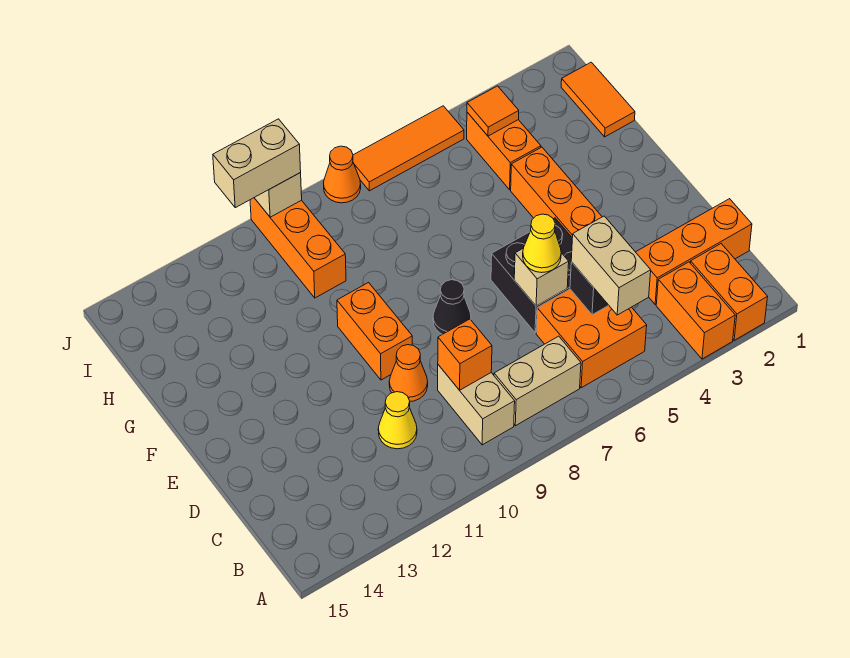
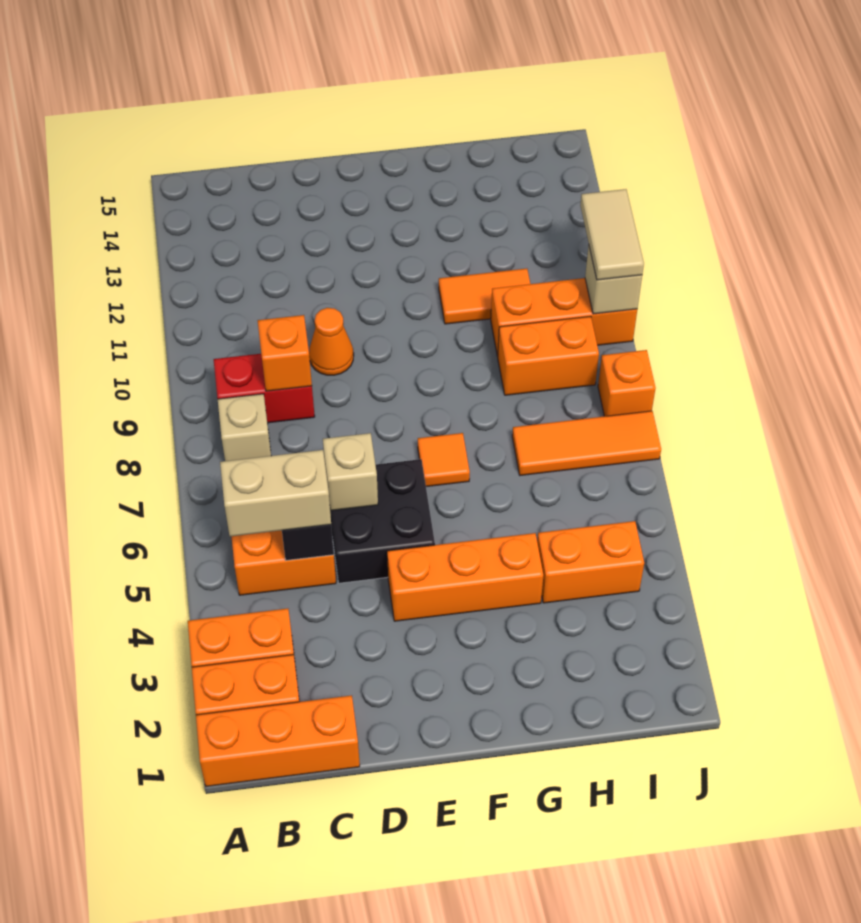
tan brick B7:B8 level 1 -> tan brick B8 level 1
tan brick B9:C9 level 1 -> red brick B9:C9 level 1
orange brick C1:C3 level 1 -> orange brick A1:C1 level 1
yellow cone C11 level 1 -> none
yellow cone D6 level 3 -> none
black cone E8 level 1 -> none
orange brick E10:F10 level 1 -> orange brick H9:I9 level 1
orange tile H1:I1 level 1 -> orange tile G11:H11 level 1
orange tile I4 level 2 -> orange tile F7 level 1
orange tile J5:J7 level 1 -> orange tile H7:J7 level 1
orange cone J8 level 1 -> orange brick J8 level 1
tan brick J10:J11 level 3 -> tan tile J10:J11 level 3

